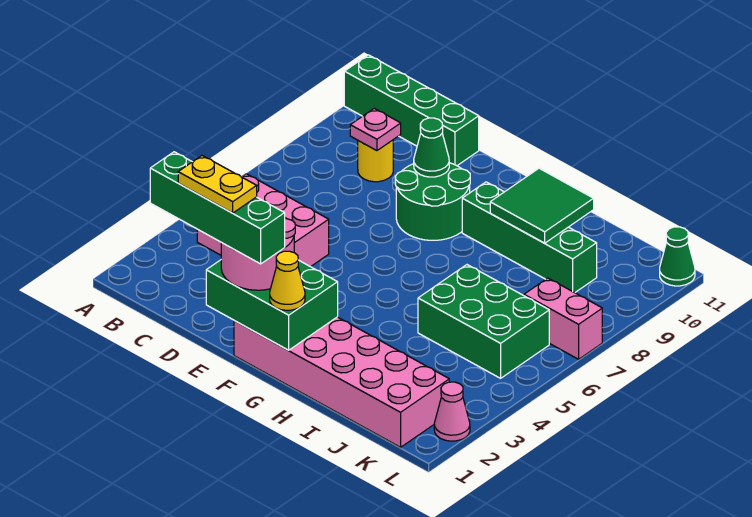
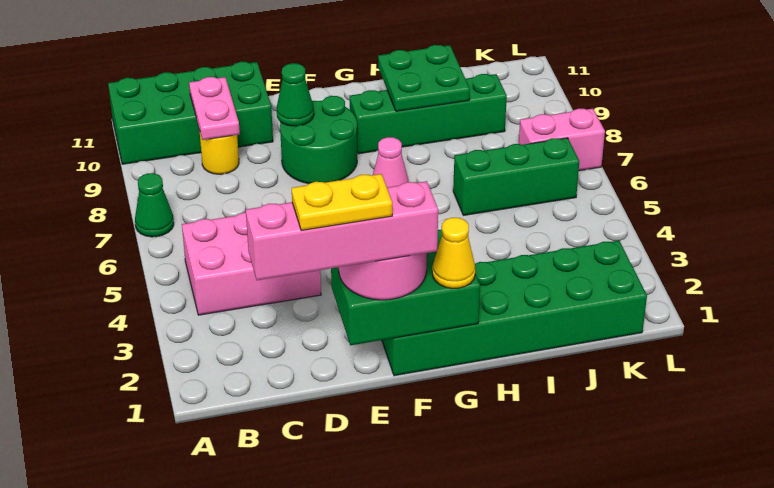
green brick A11:D11 level 1 -> green brick A10:D11 level 1
green brick C1:F1 level 4 -> pink brick C1:F1 level 4
pink plate C9 level 2 -> pink plate C9:C10 level 2
pink brick F1:K2 level 1 -> green brick F1:K2 level 1
green tile H9:I10 level 2 -> green plate H9:I10 level 2
green brick I5:K6 level 1 -> green brick I6:K6 level 1
pink cone L2 level 1 -> pink cone G7 level 1
green cone L11 level 1 -> green cone A7 level 1

